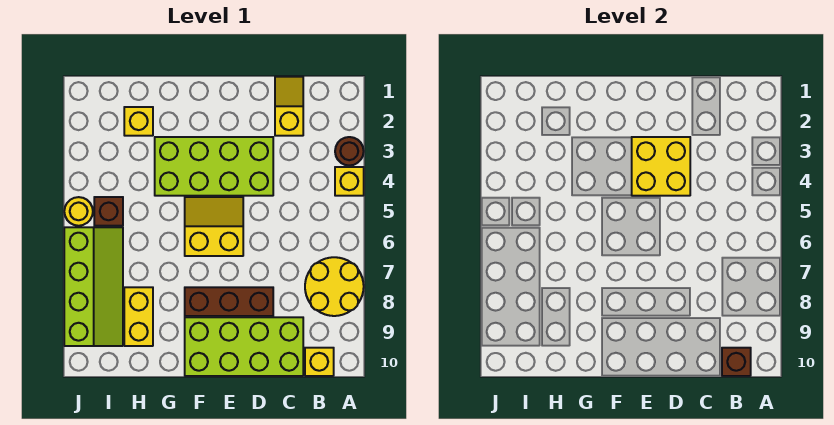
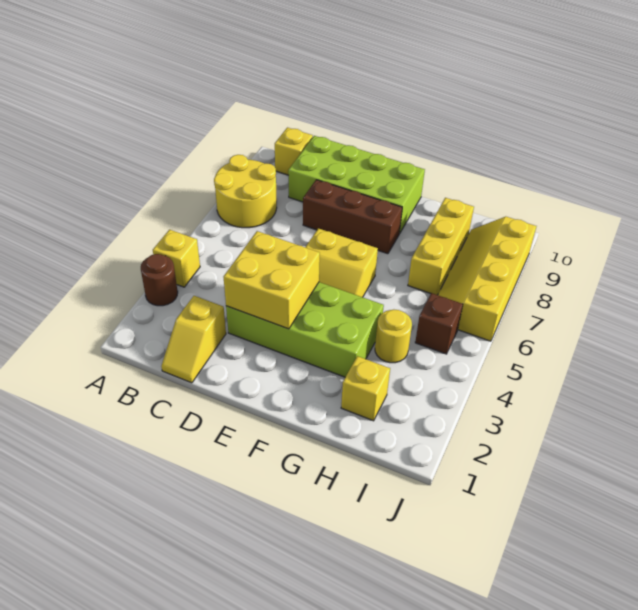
brown brick B10 level 2 -> none
yellow brick H8:H9 level 1 -> yellow brick H7:H9 level 1
lime slope I6:J9 level 1 top J -> yellow slope I6:J9 level 1 top J
yellow round brick J5 level 1 -> yellow round brick H4 level 1

